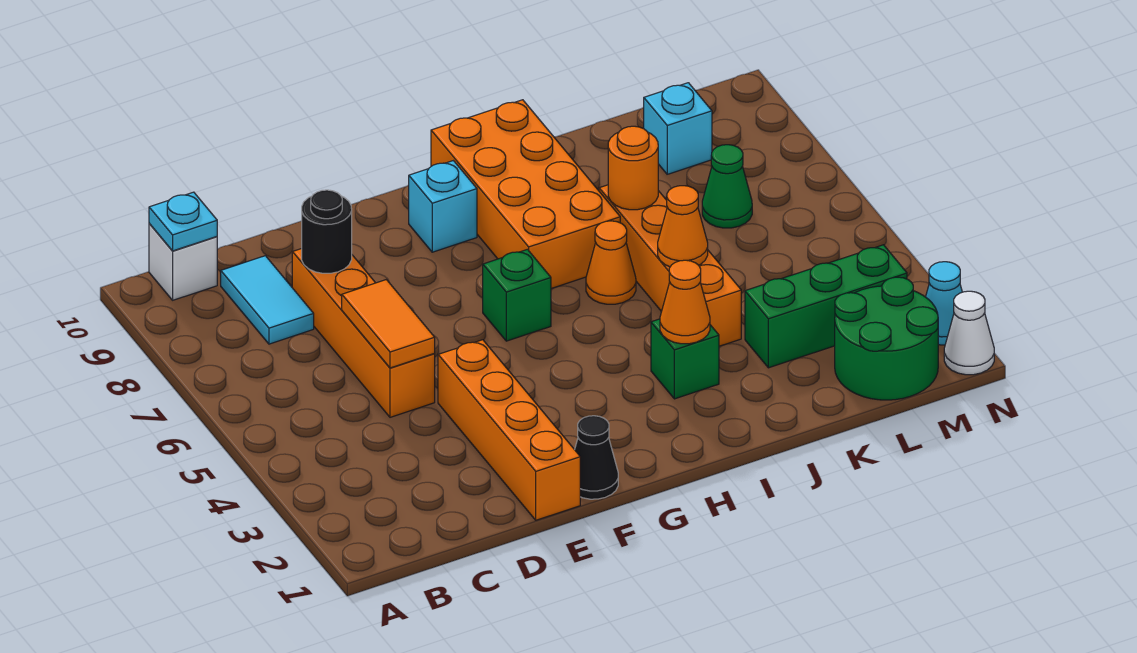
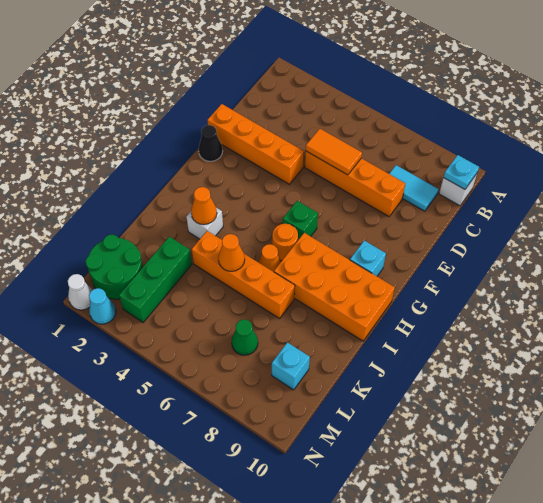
black round brick D8 level 2 -> none
green brick I3 level 1 -> white brick I3 level 1
orange round brick J7 level 2 -> orange round brick H6 level 1

